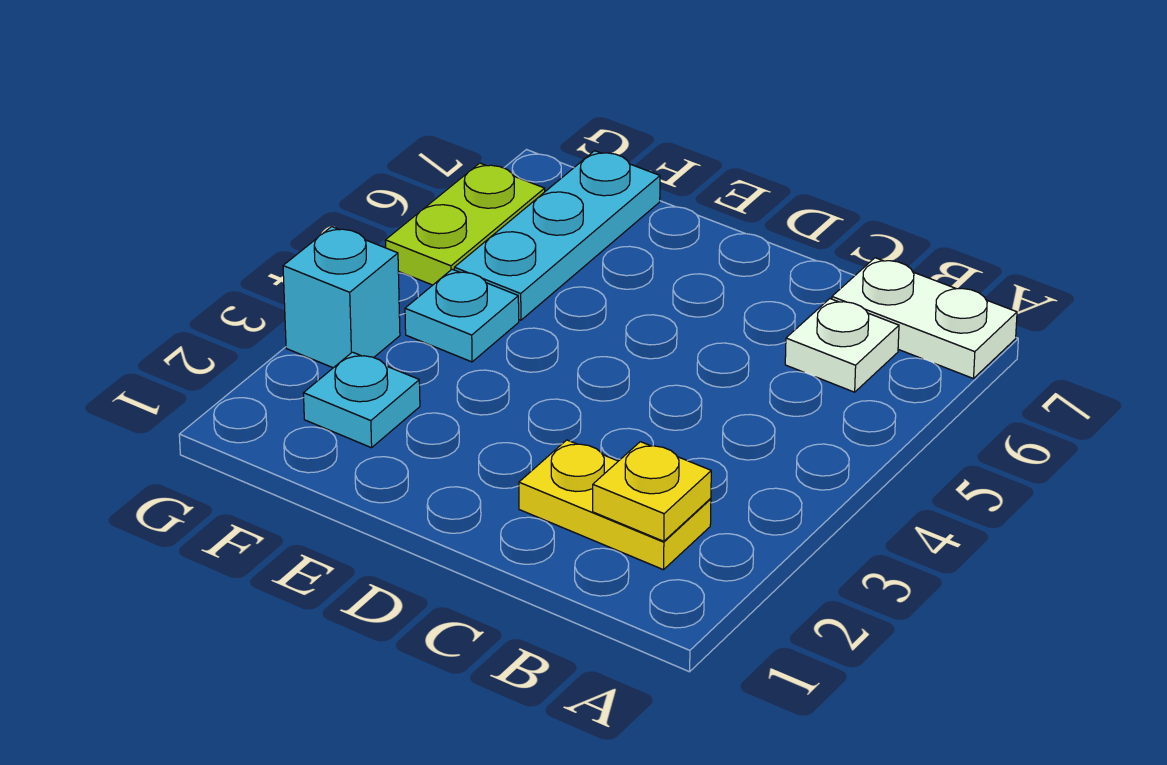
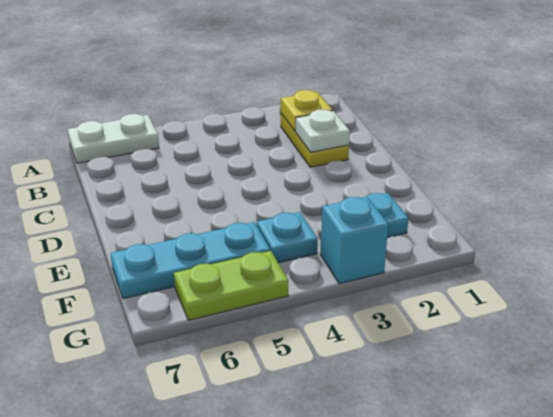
white plate A7:B7 level 1 -> white plate A6:A7 level 1
white plate B6 level 1 -> white plate C2 level 2

